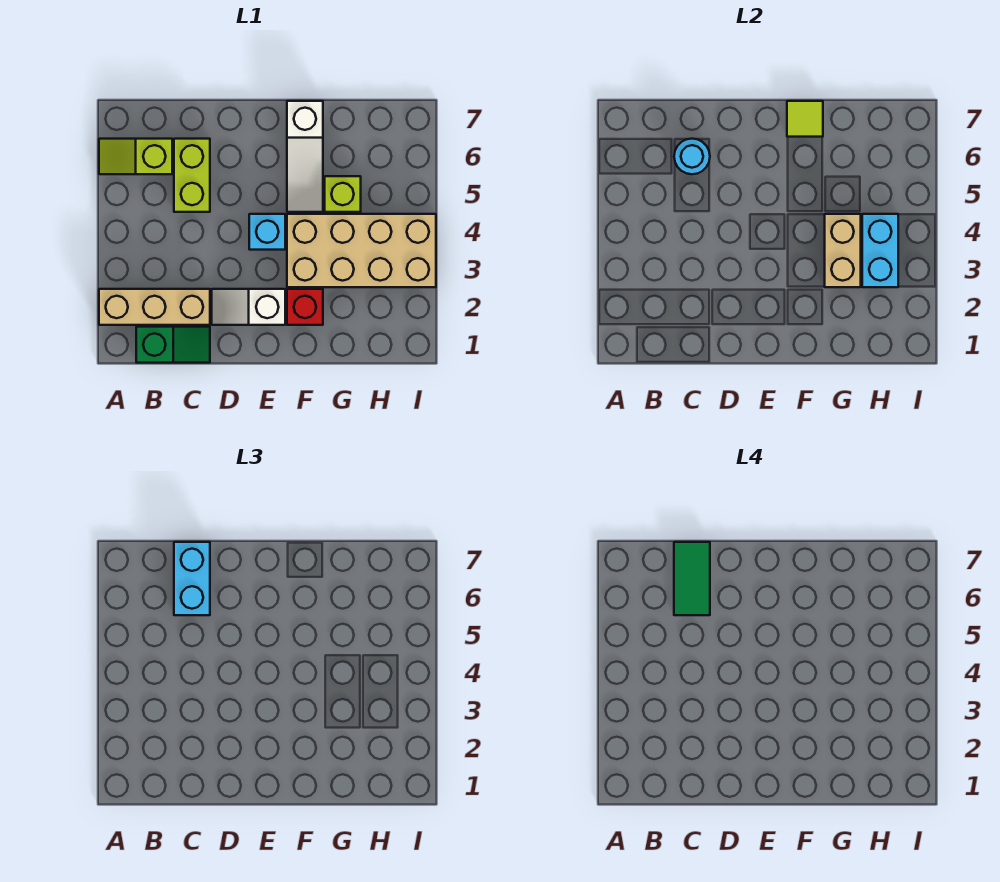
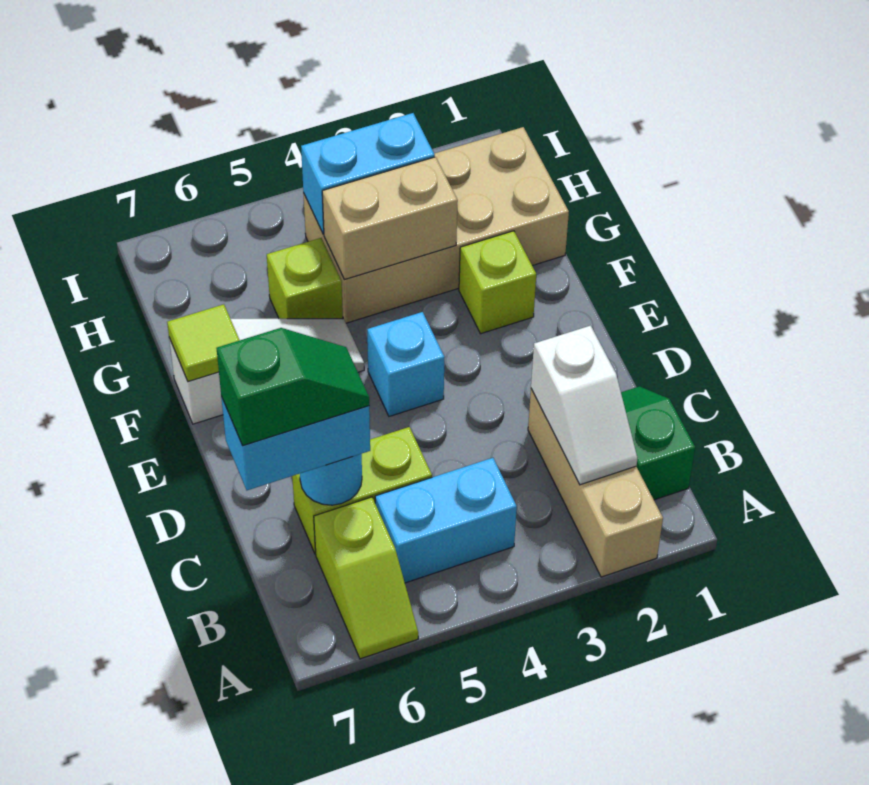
none -> cyan brick B4:B5 level 1
green tile C6:C7 level 4 -> green slope C6:C7 level 4 top 7
white slope D2:E2 level 1 top E -> white slope B2:C2 level 2 top C
red brick F2 level 1 -> lime brick F2 level 1
tan brick F3:I4 level 1 -> tan brick G1:H4 level 1

